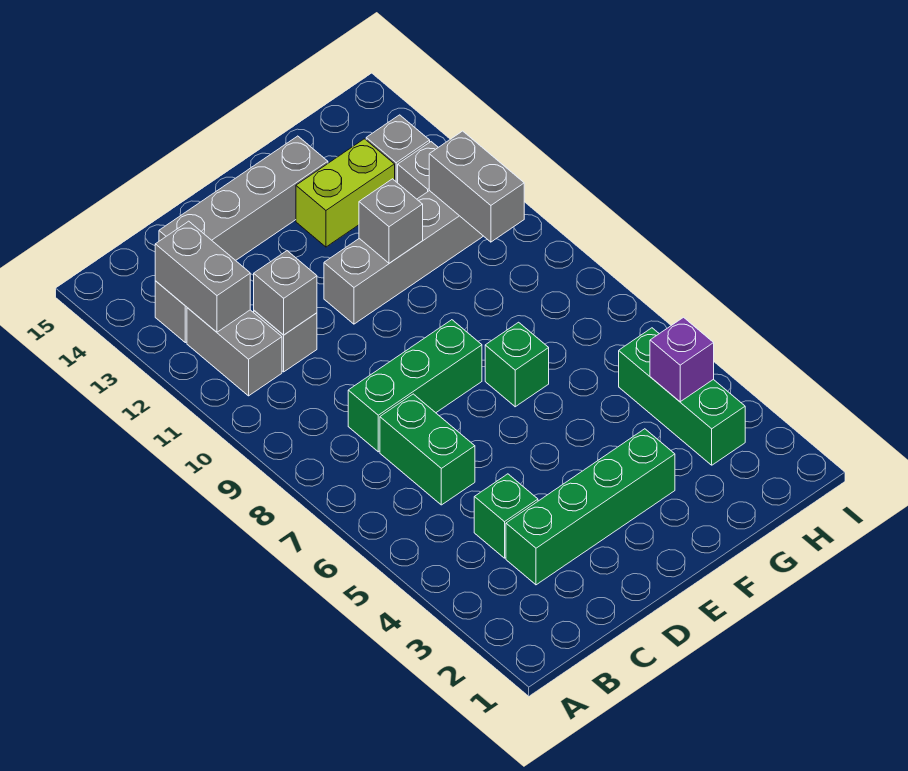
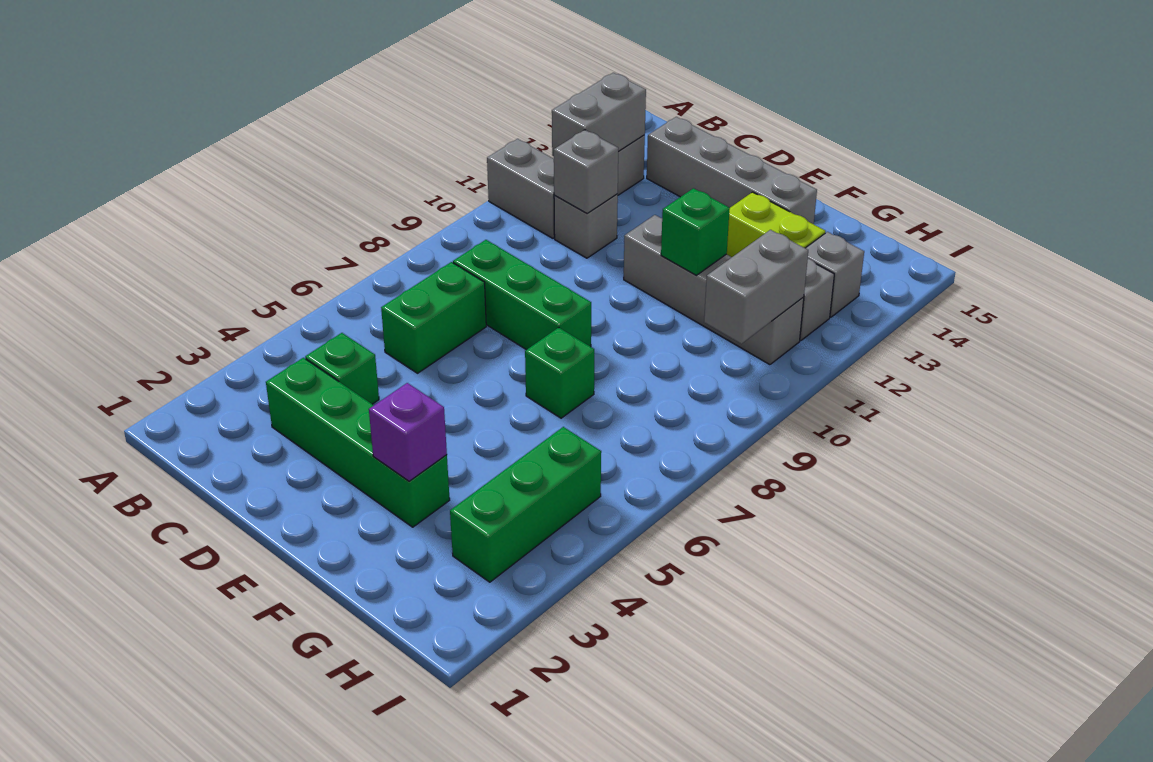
grey brick B11:B12 level 1 -> grey brick A11:B11 level 1
grey brick F11 level 2 -> green brick F11 level 2
purple brick H4 level 2 -> purple brick F3 level 2

